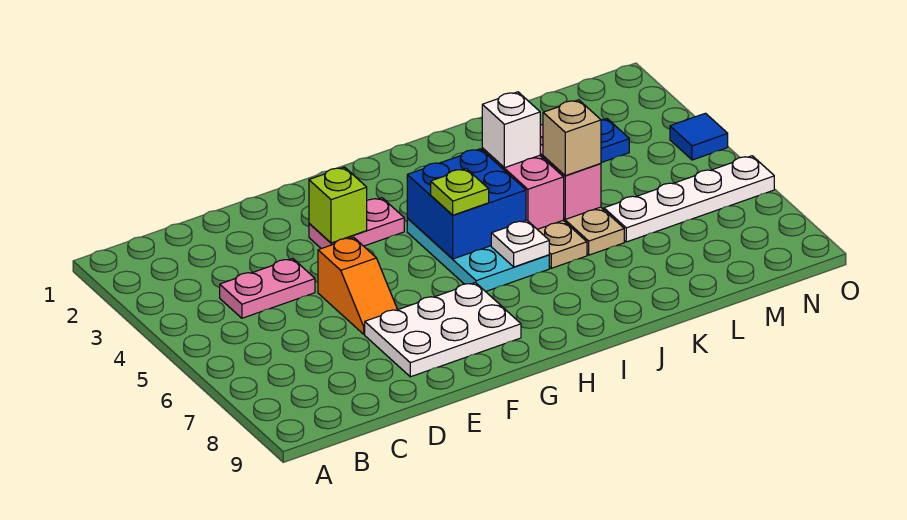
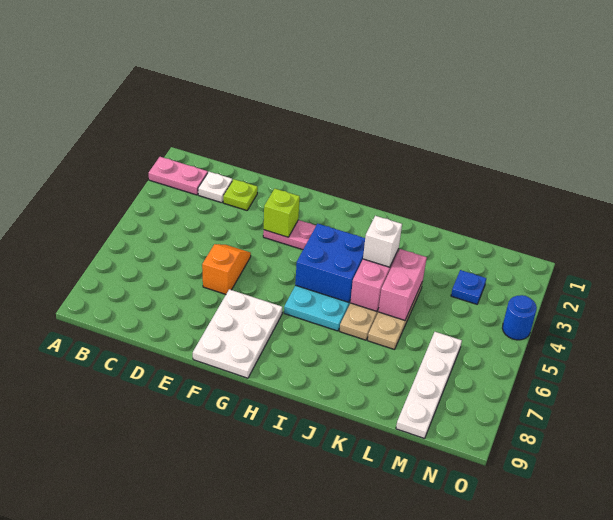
pink plate C4:D4 level 1 -> pink plate A2:B2 level 1
orange slope E5:E6 level 1 top 5 -> orange slope E5:E6 level 1 top 6
white plate E7:G8 level 1 -> white plate F7:G9 level 1
lime plate H5 level 3 -> lime plate D2 level 1
white plate I6 level 2 -> white plate C2 level 1
tan brick K5 level 3 -> none
white plate L6:O6 level 1 -> white plate M6:M9 level 1
blue tile O4 level 1 -> blue round brick O4 level 1

